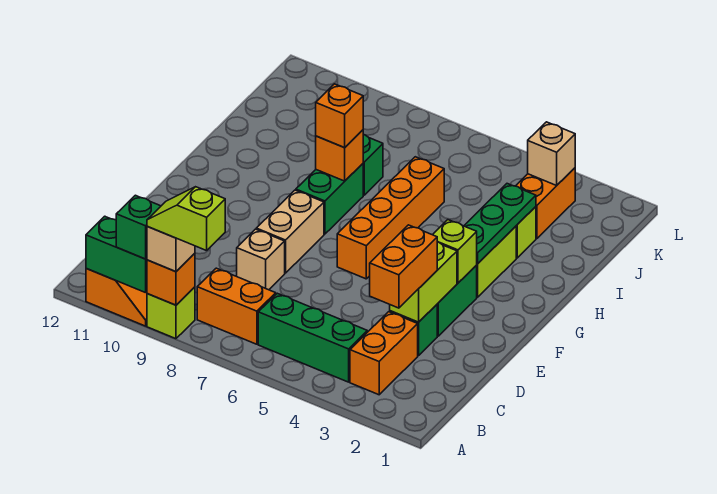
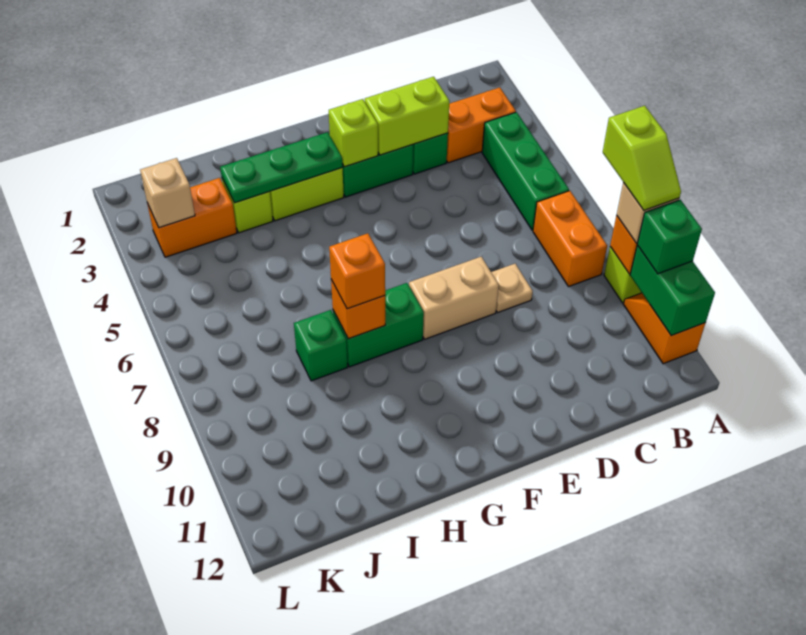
orange brick C3:D3 level 3 -> none
tan brick D8 level 1 -> tan plate D8 level 1
orange brick F6:I6 level 1 -> none

